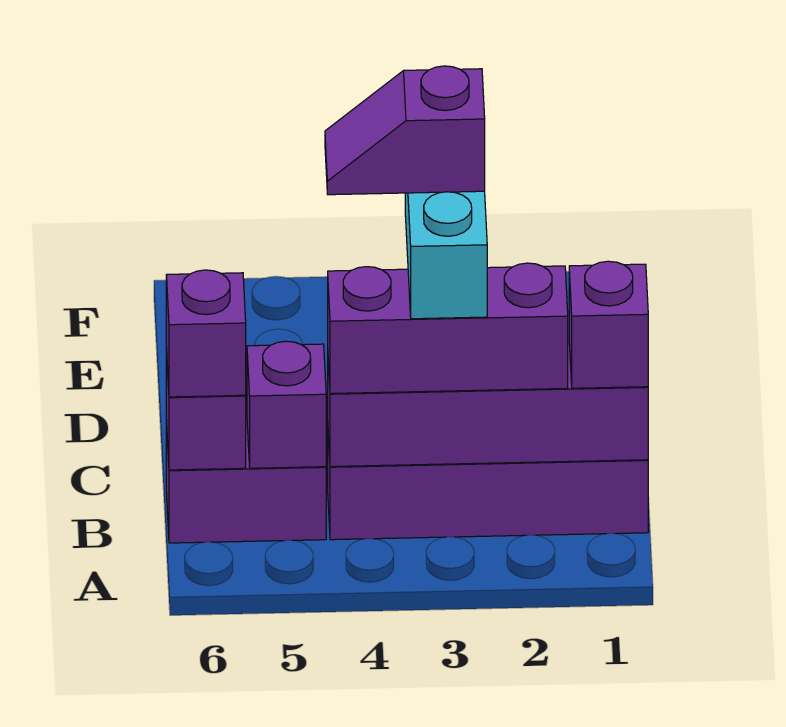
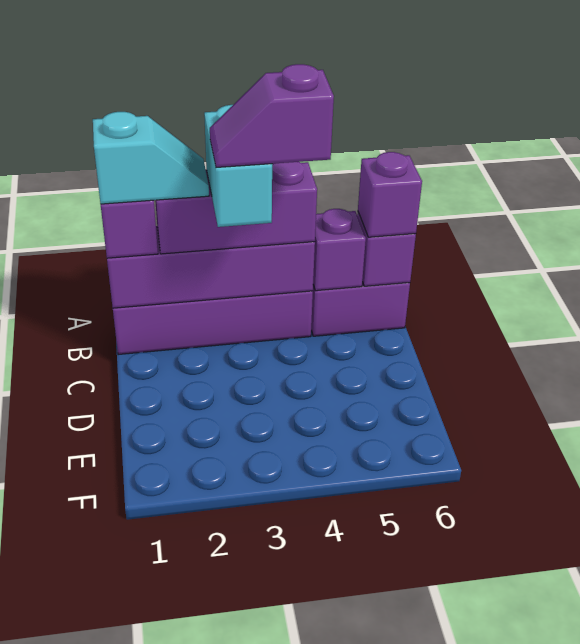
none -> cyan slope B1:B2 level 4 top 1
purple slope C3:C4 level 5 top 3 -> purple slope C3:C4 level 5 top 4

